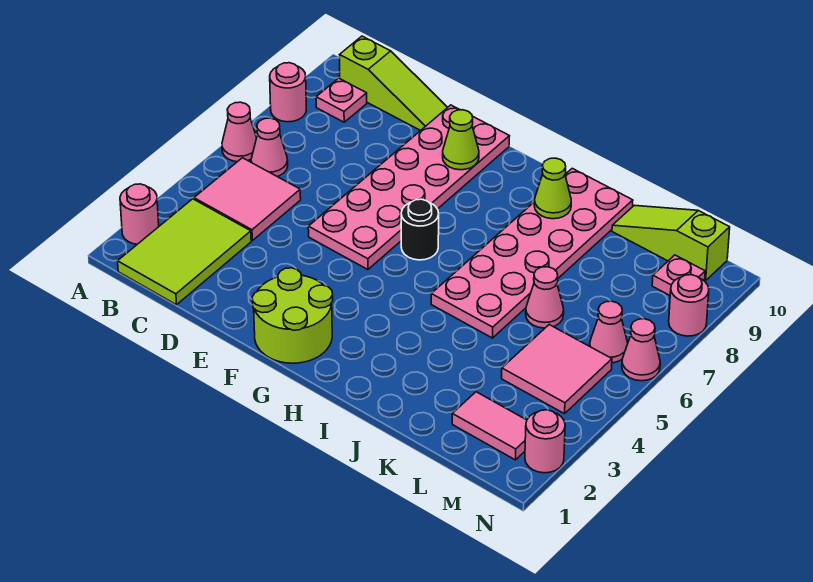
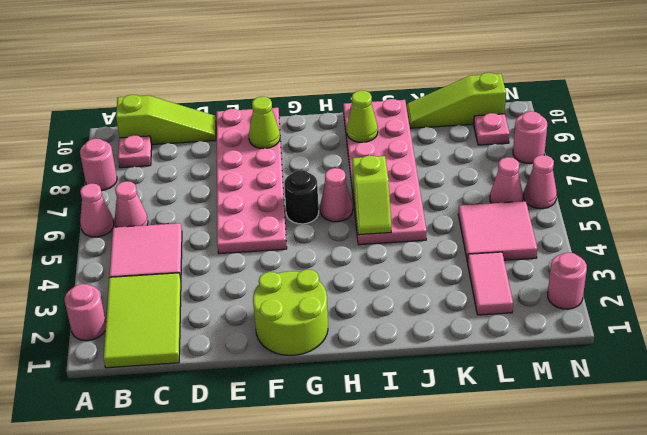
none -> lime slope I5:I6 level 2 top 6
pink cone K6 level 1 -> pink cone H6 level 1
pink tile L2:M2 level 1 -> pink tile L2:L3 level 1

